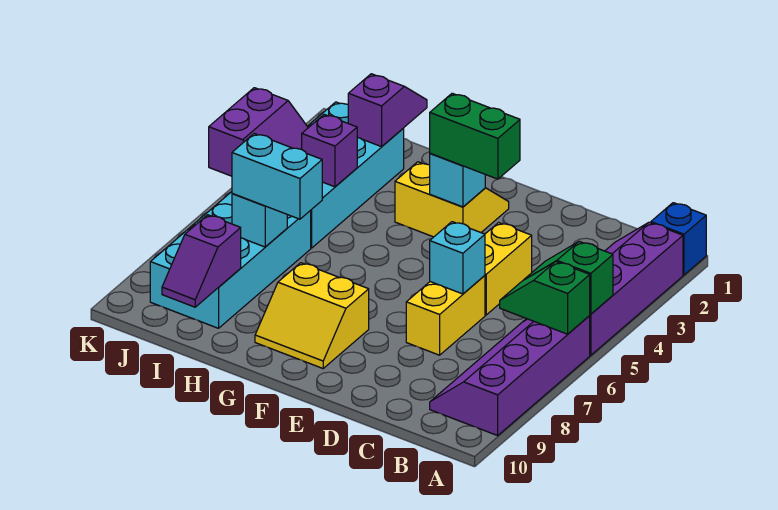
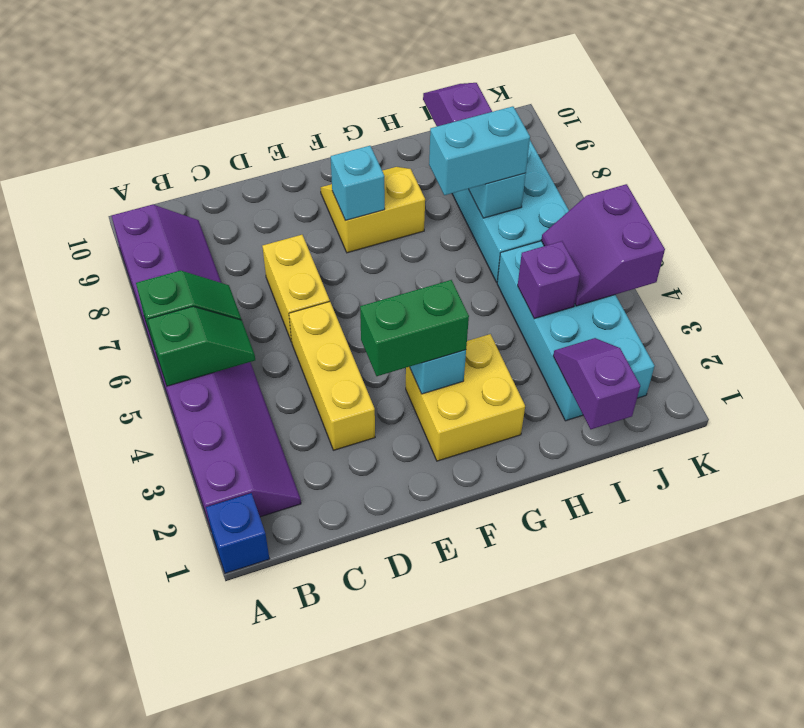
yellow brick D4:D5 level 1 -> yellow brick D3:D5 level 1
cyan brick D6 level 2 -> cyan brick F8 level 2
yellow slope F2:G3 level 1 top 3 -> yellow brick F2:G3 level 1
purple slope I1:I2 level 2 top 2 -> purple slope I1:I2 level 2 top 1

